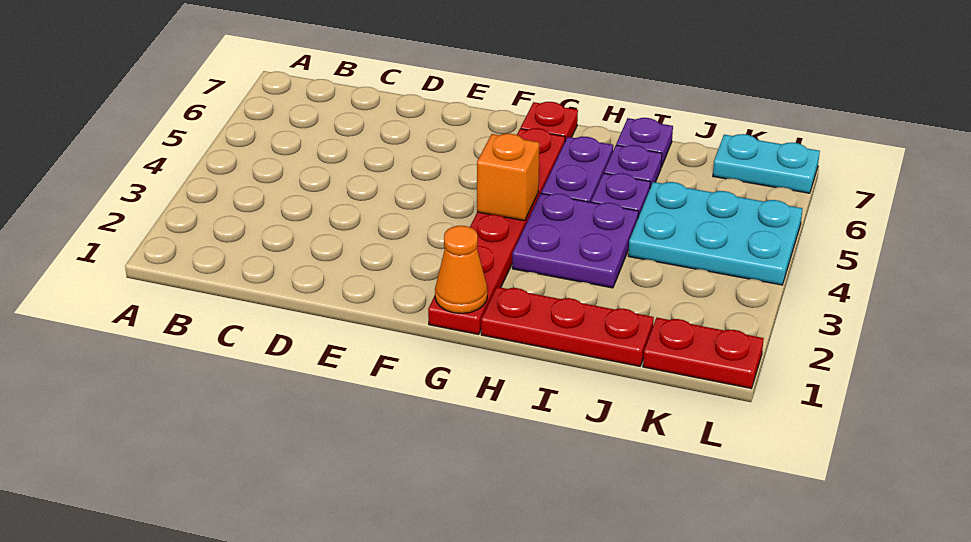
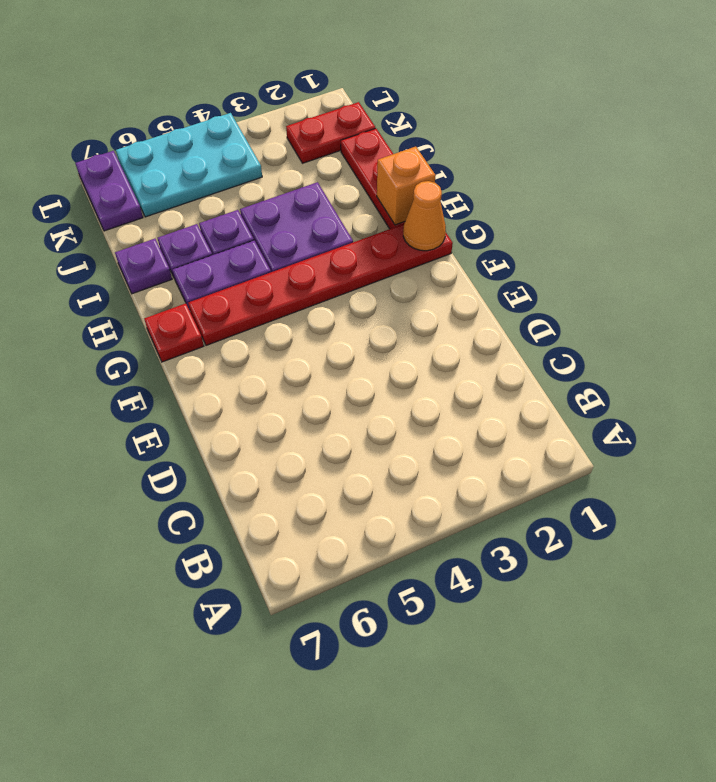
orange brick G4 level 2 -> orange brick H1 level 2
cyan plate J4:L5 level 1 -> cyan plate K4:L6 level 1
red plate K1:L1 level 1 -> red plate K1:K2 level 1
cyan plate K7:L7 level 1 -> purple plate K7:L7 level 1

